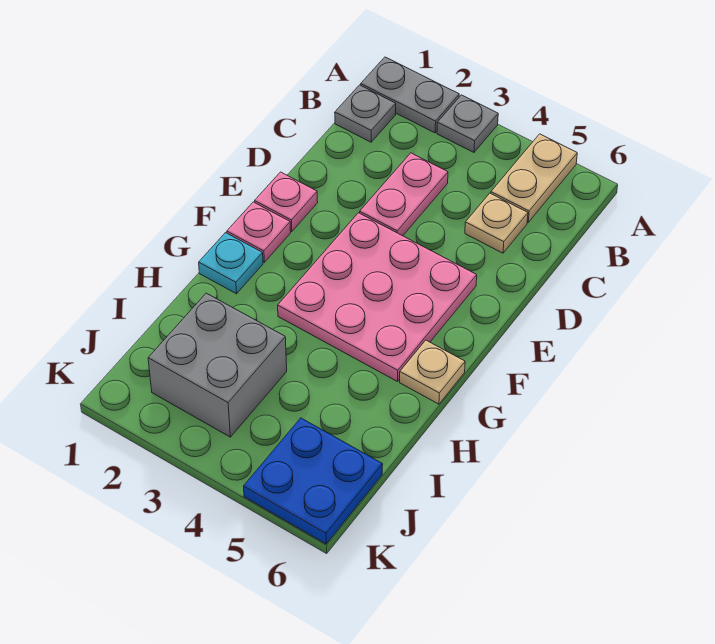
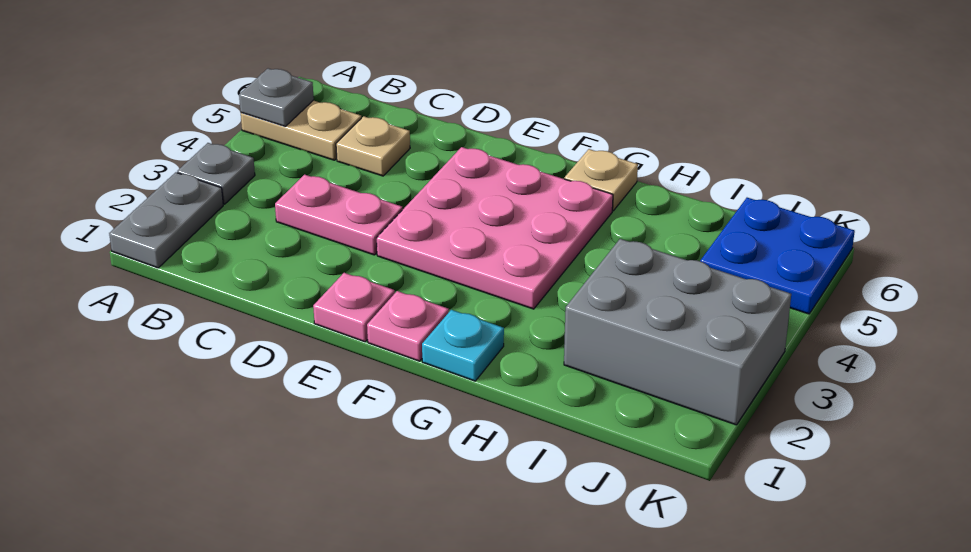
grey plate B1 level 1 -> grey plate A5 level 2
grey brick I2:J3 level 1 -> grey brick I2:K3 level 1

